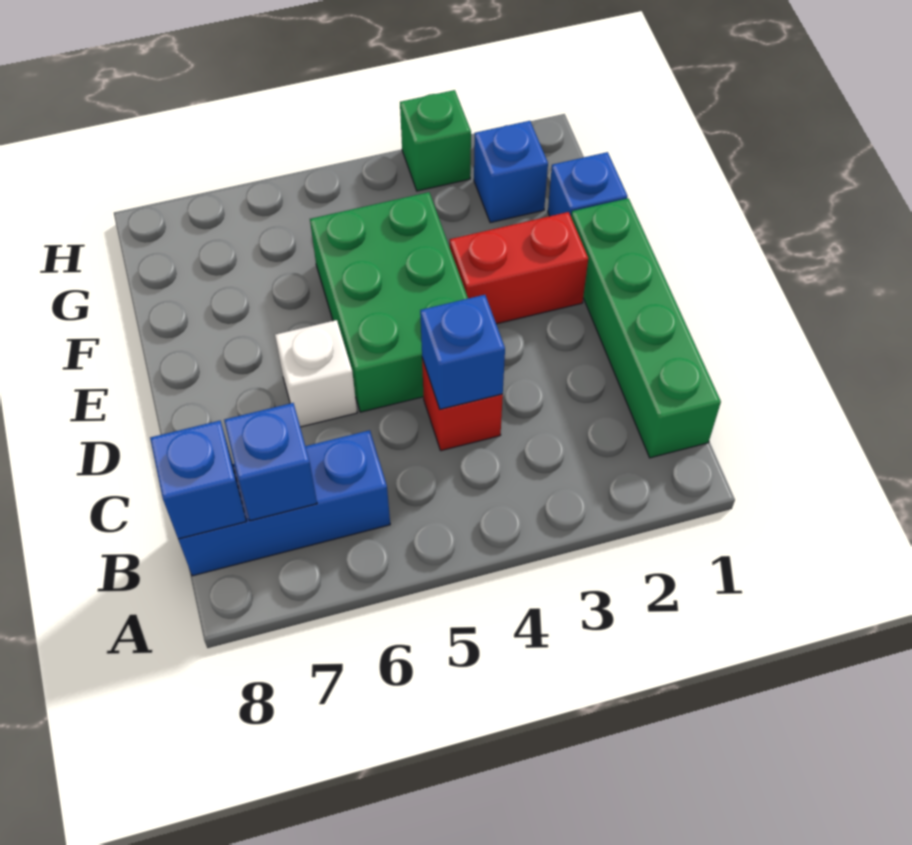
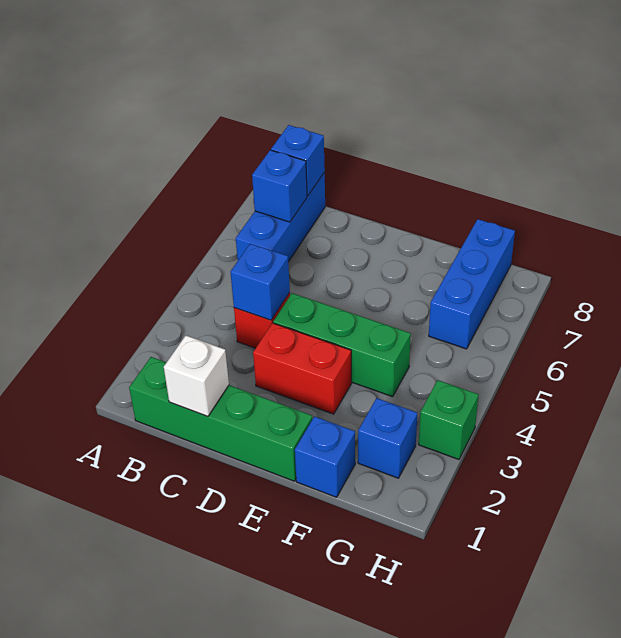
green brick D4:F5 level 1 -> green brick D4:F4 level 1
white brick D6 level 1 -> white brick C1 level 2
red brick E2:E3 level 1 -> red brick D3:E3 level 1
none -> blue brick G6:G8 level 1

